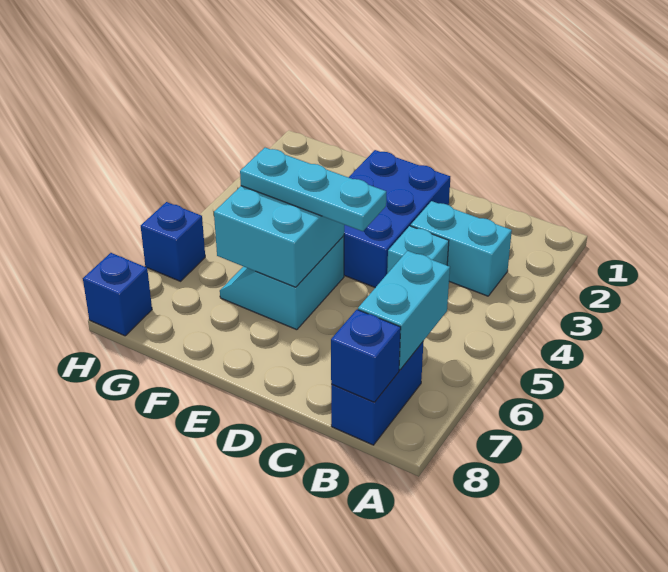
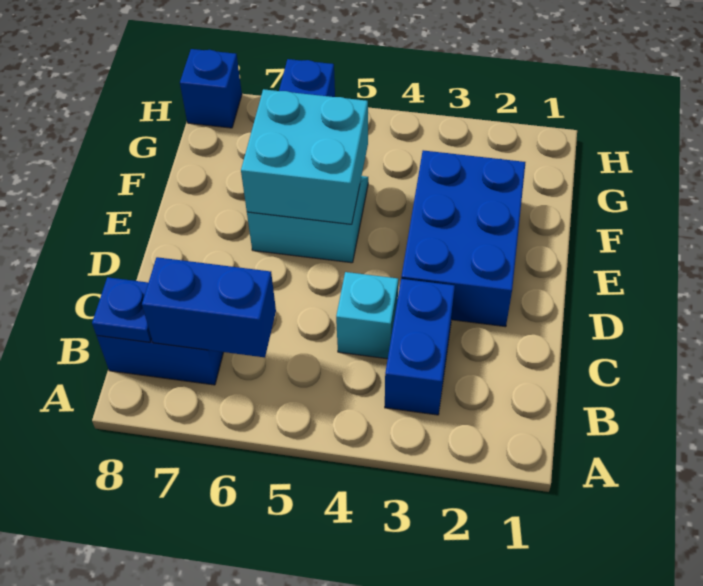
cyan brick B3:C3 level 1 -> blue brick B3:C3 level 1
cyan brick B6:B7 level 2 -> blue brick B6:B7 level 2
blue brick B8 level 2 -> blue plate B8 level 2
blue brick D2:E4 level 1 -> blue brick D2:F3 level 1
cyan plate D5:F5 level 3 -> none

